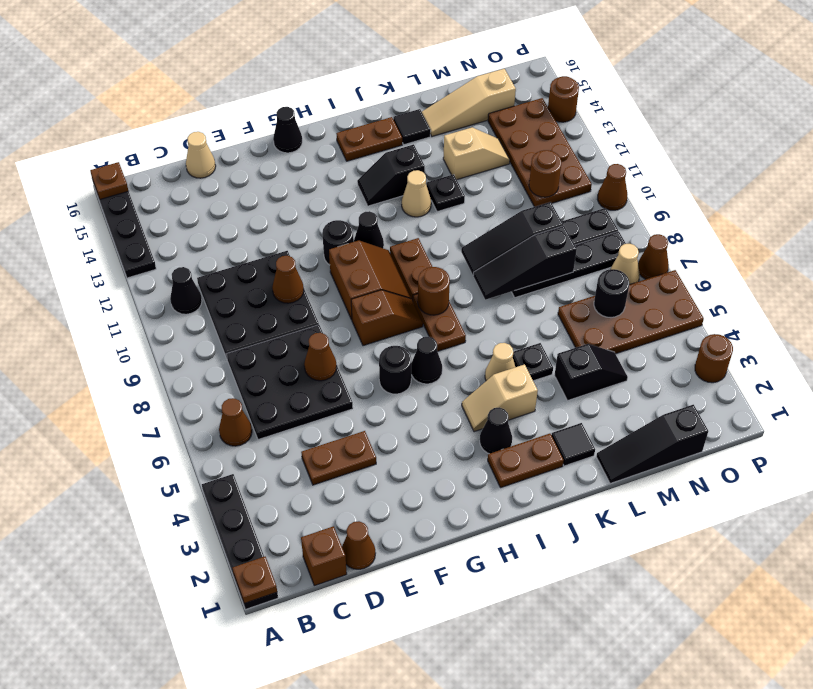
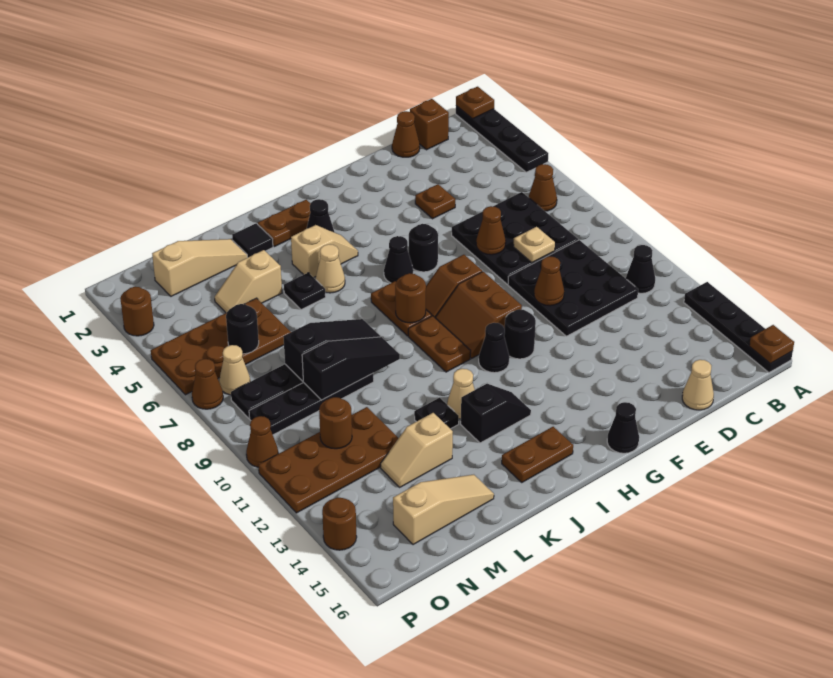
brown plate D4:E4 level 1 -> brown plate E4 level 1
none -> tan plate D8 level 2
black tile K15 level 1 -> none
black slope L1:N1 level 1 top N -> none
none -> tan slope L2:N2 level 1 top N
black slope L4:M4 level 1 top L -> tan slope L4:M4 level 1 top L
brown plate N11:O14 level 1 -> brown plate M11:P12 level 1

